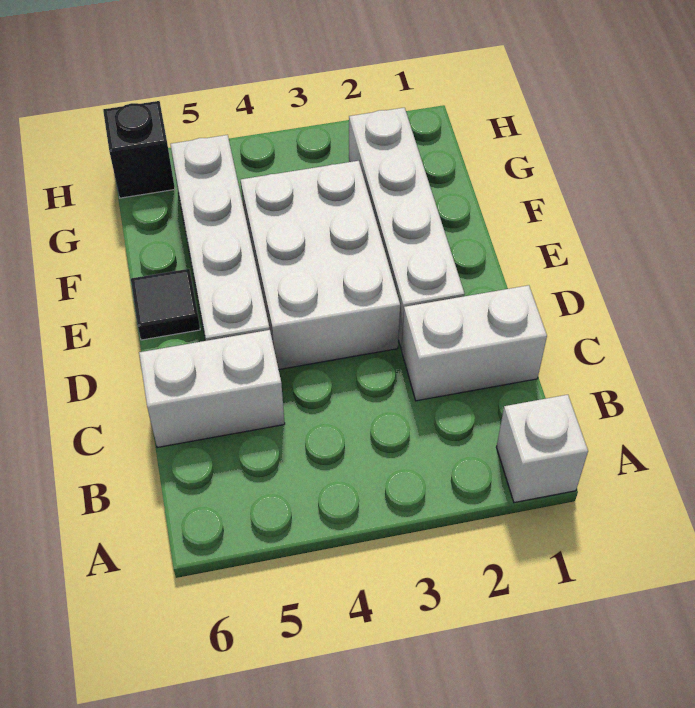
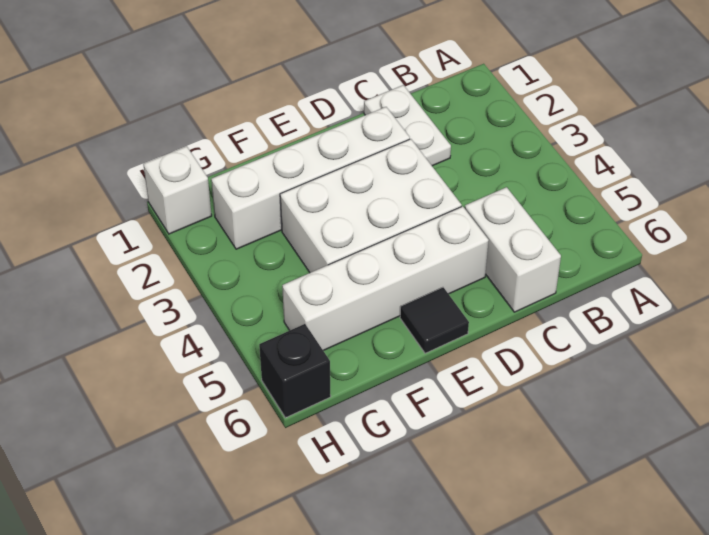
white brick A1 level 1 -> white brick H1 level 1
white brick C1:C2 level 1 -> white plate C1:C2 level 1

